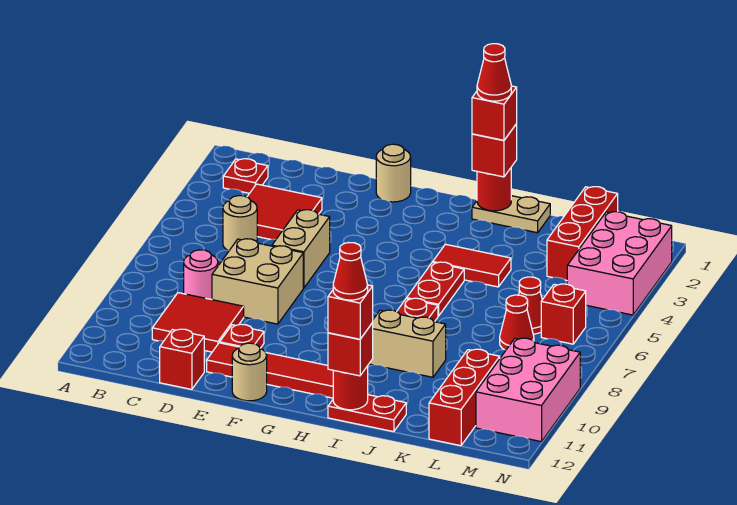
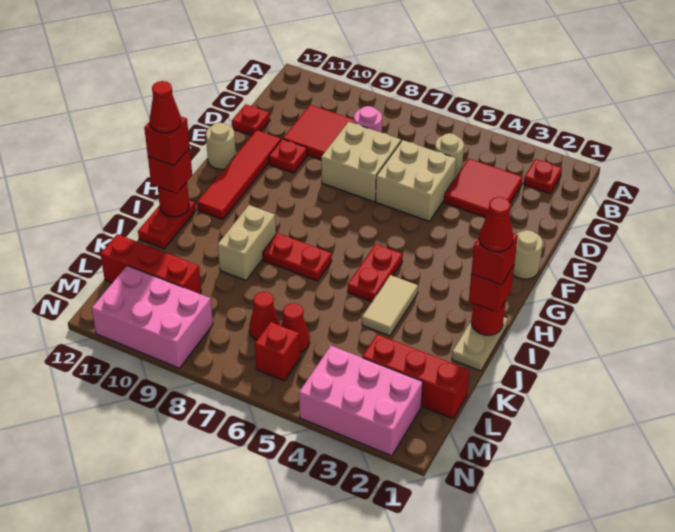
red brick D12 level 1 -> red plate D12 level 1
tan brick E5:E6 level 1 -> tan brick D5:E6 level 1
red tile I4:J4 level 1 -> tan tile I4:J4 level 1
red plate I5:I6 level 1 -> red plate H5:I5 level 1

